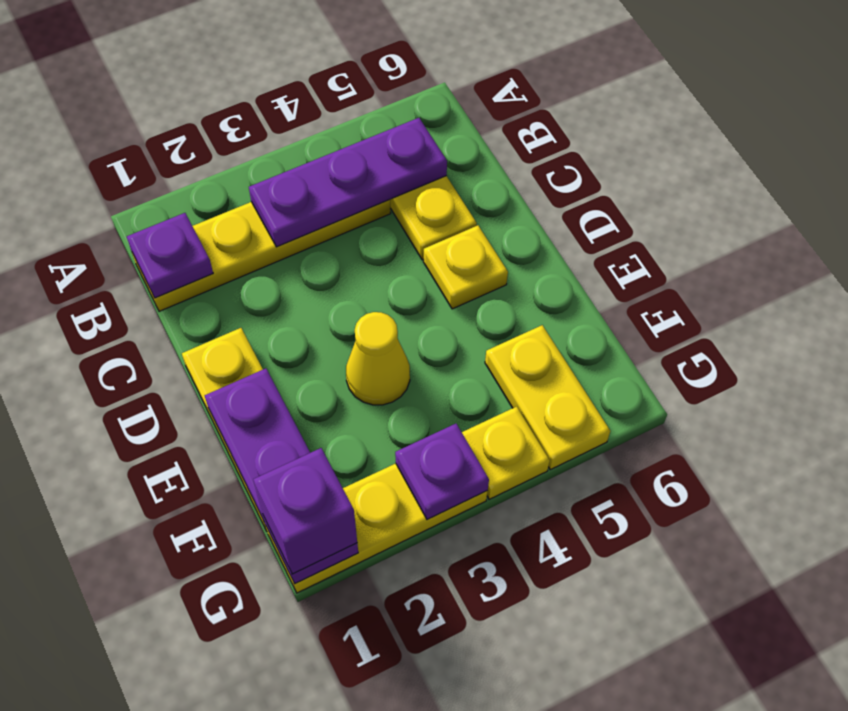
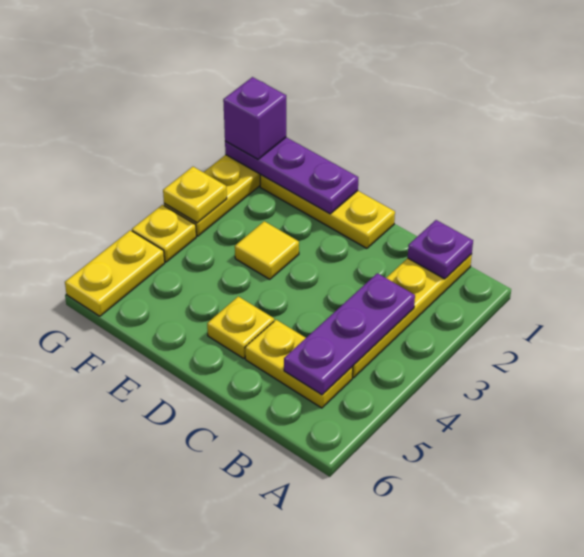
yellow cone E3 level 1 -> yellow tile E3 level 1
yellow plate F5:G5 level 1 -> yellow plate G5:G6 level 1
purple plate G3 level 2 -> yellow plate G3 level 2

